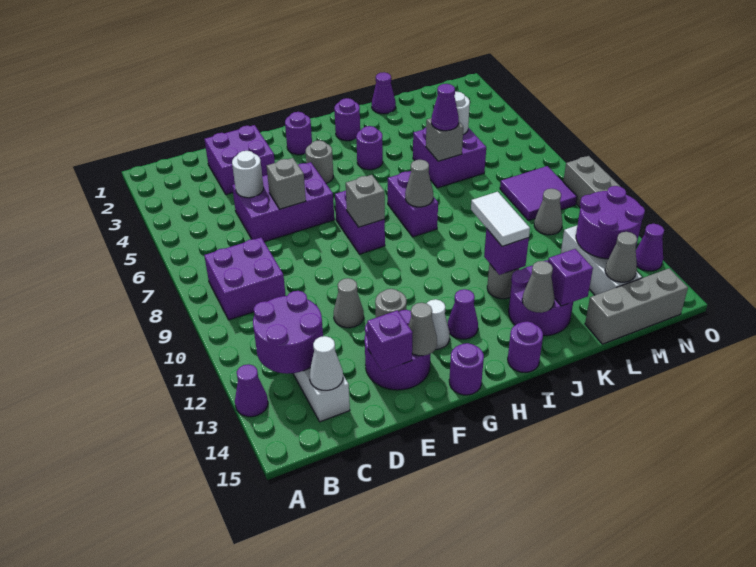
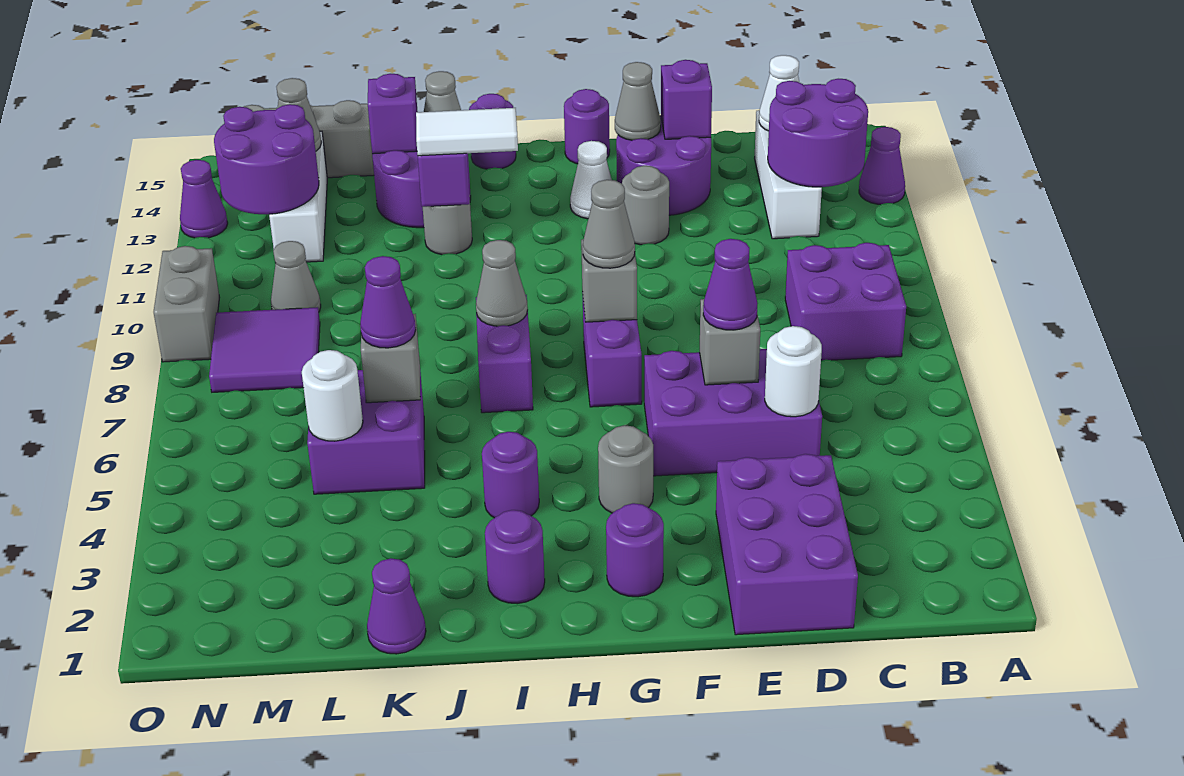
purple brick D2:E3 level 1 -> purple brick D1:E3 level 1
grey cone E11 level 1 -> grey cone G8 level 3
purple cone H13 level 1 -> purple cone E6 level 3
white tile J11:J12 level 3 -> white tile I12:J12 level 3

